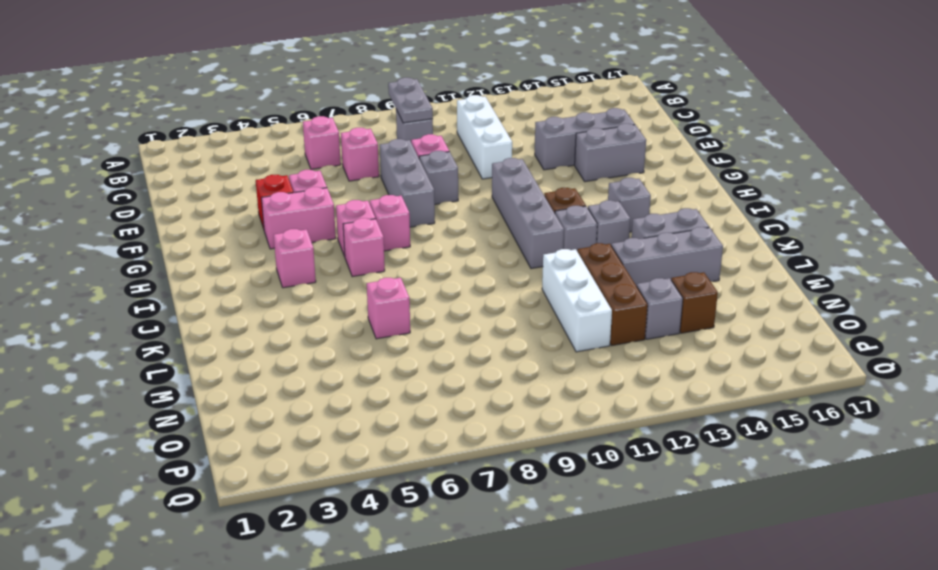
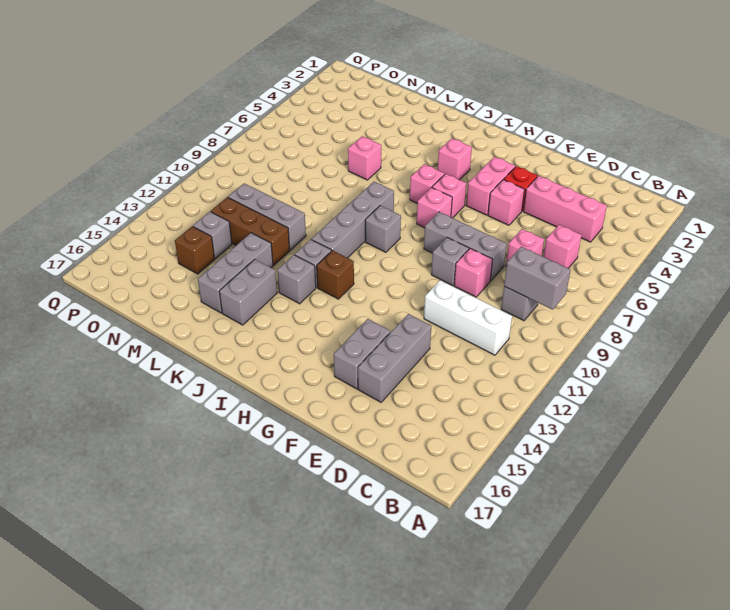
grey plate B9:C9 level 2 -> grey brick B9:C9 level 2
none -> pink brick C4:E4 level 1
grey brick G11:J11 level 1 -> grey brick J8:J11 level 1
grey brick I14 level 1 -> grey brick I9 level 1
white brick L11:N11 level 1 -> grey brick L11:N11 level 1

